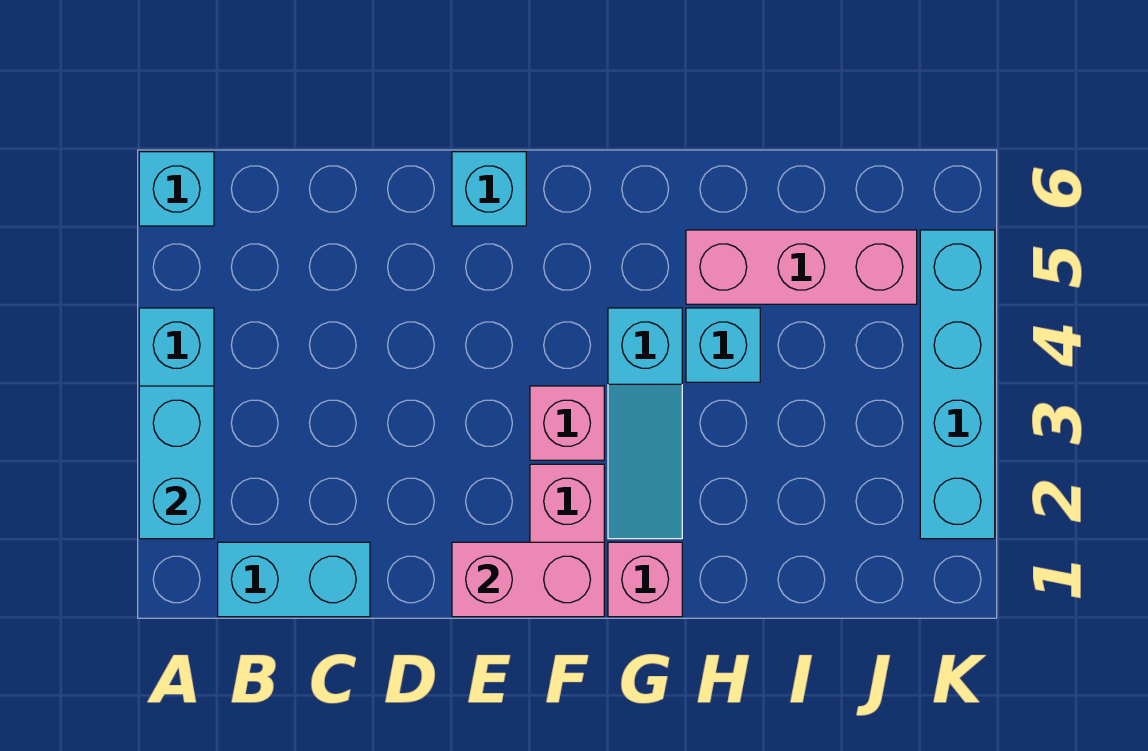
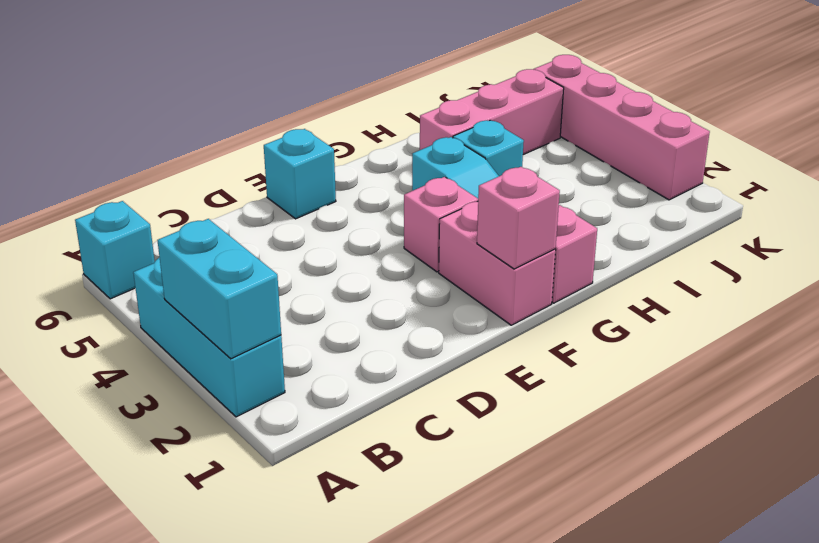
cyan brick B1:C1 level 1 -> none
pink brick E1:F1 level 2 -> pink brick F1 level 2
cyan brick K2:K5 level 1 -> pink brick K2:K5 level 1

